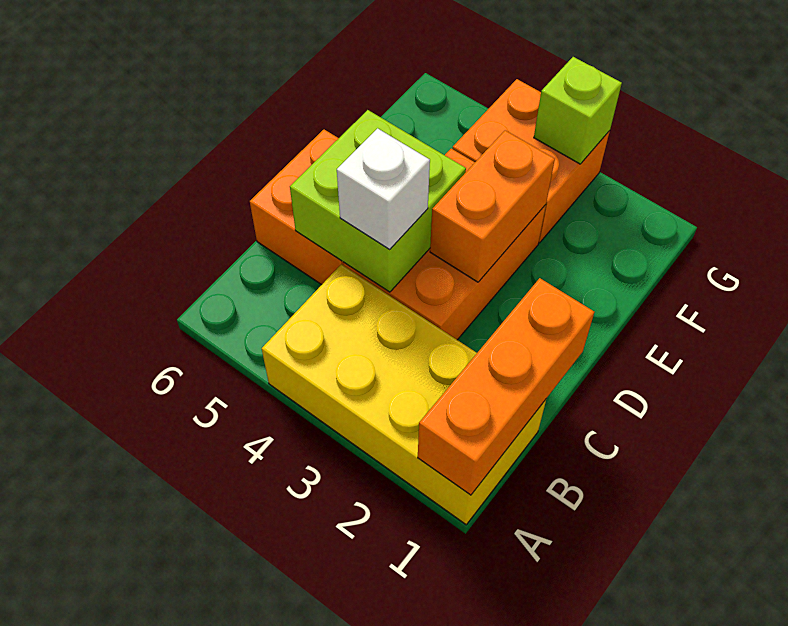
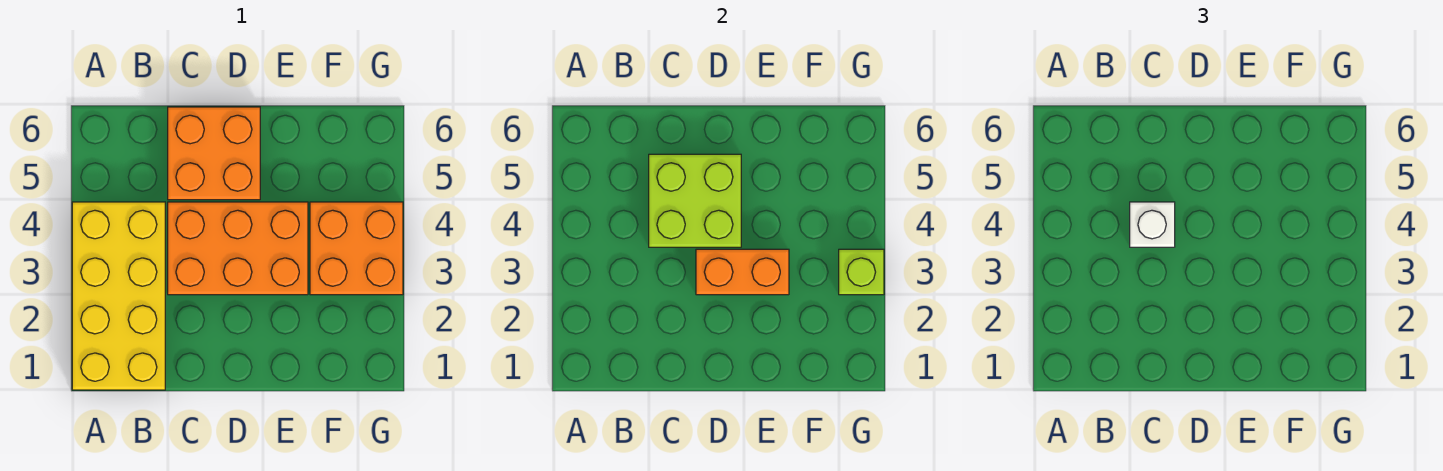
orange brick A1:C1 level 2 -> none

